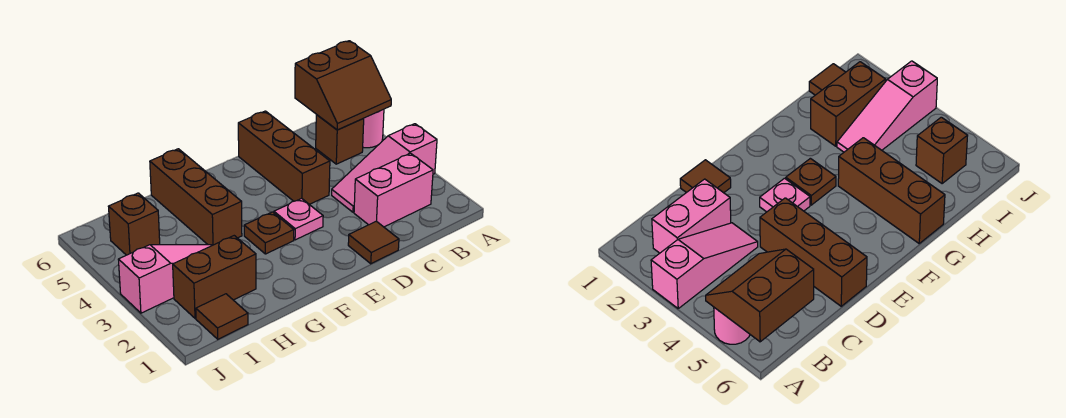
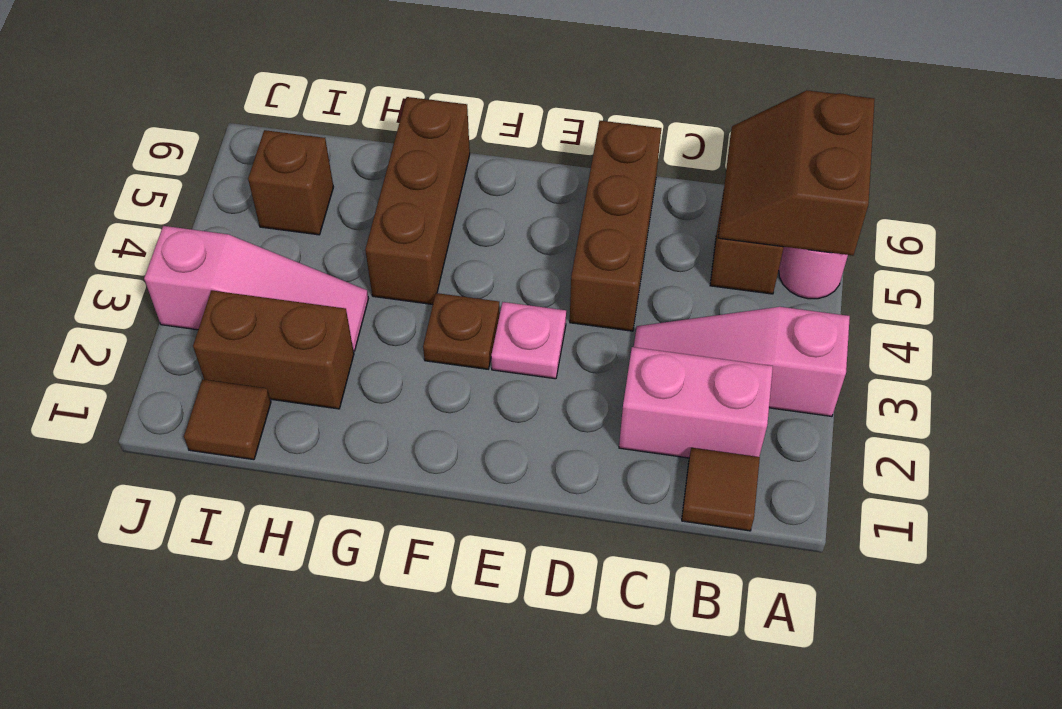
brown slope A5:B6 level 2 top 6 -> brown slope A5:B6 level 2 top A
brown tile D1 level 1 -> brown tile B1 level 1

